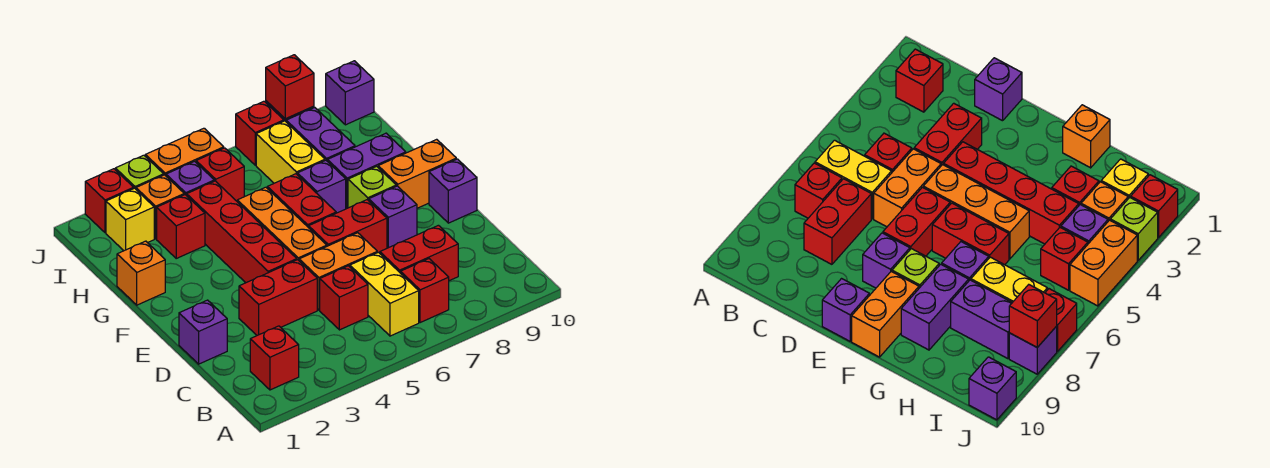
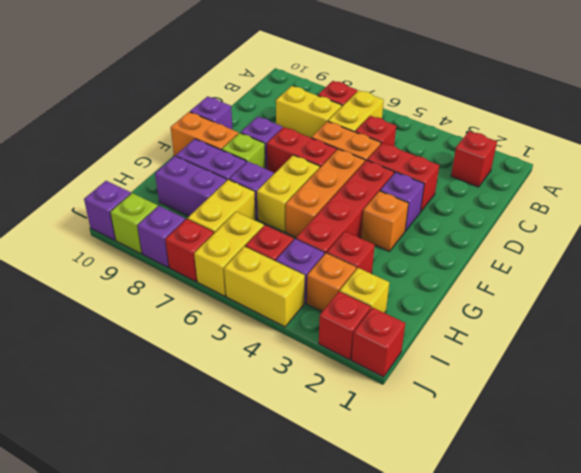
red brick C7:C8 level 1 -> yellow brick C7:C8 level 1
purple brick D1 level 1 -> purple brick E3 level 1
red brick F6:G6 level 1 -> yellow brick F6:G6 level 1
orange brick G1 level 1 -> orange brick F3 level 1
purple brick H8:I8 level 1 -> purple brick H8:H9 level 1
none -> yellow brick I6:J6 level 1
lime brick J3 level 1 -> lime brick J9 level 1
orange brick J4:J5 level 1 -> yellow brick J4:J5 level 1
red brick J8 level 2 -> red brick J1 level 1

